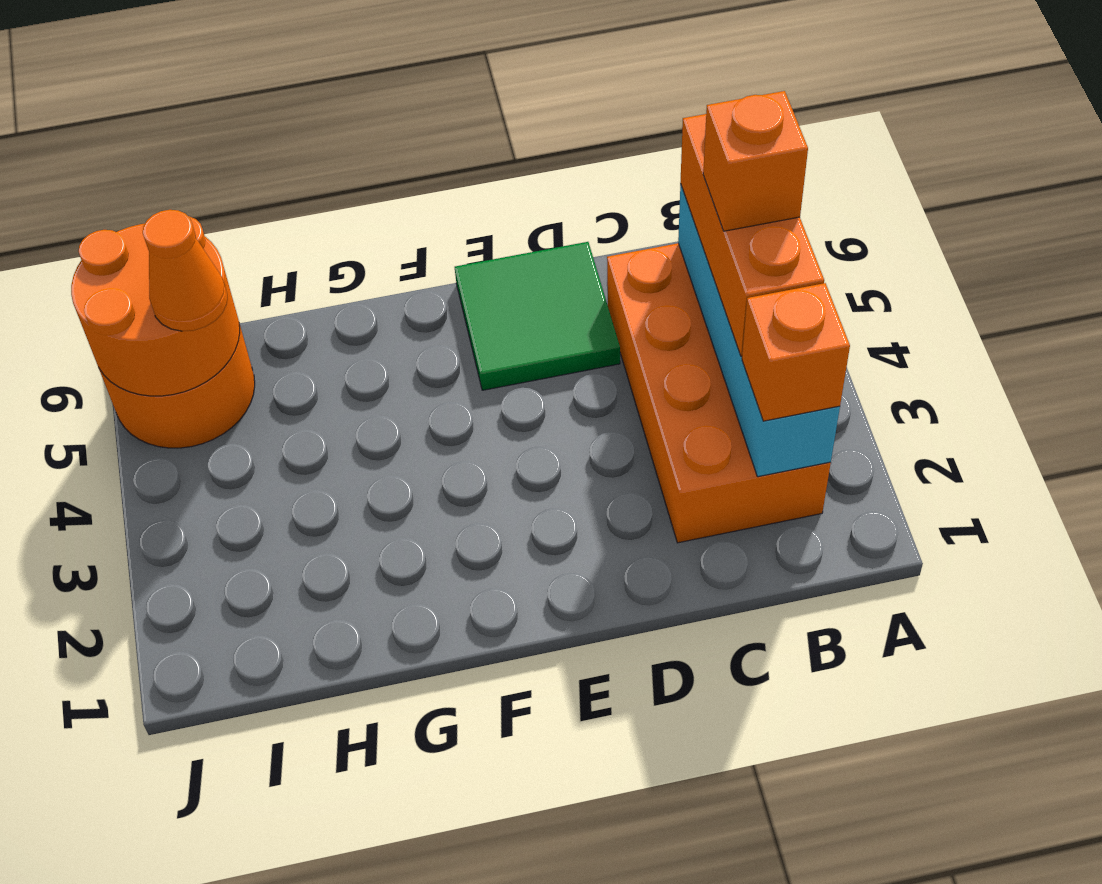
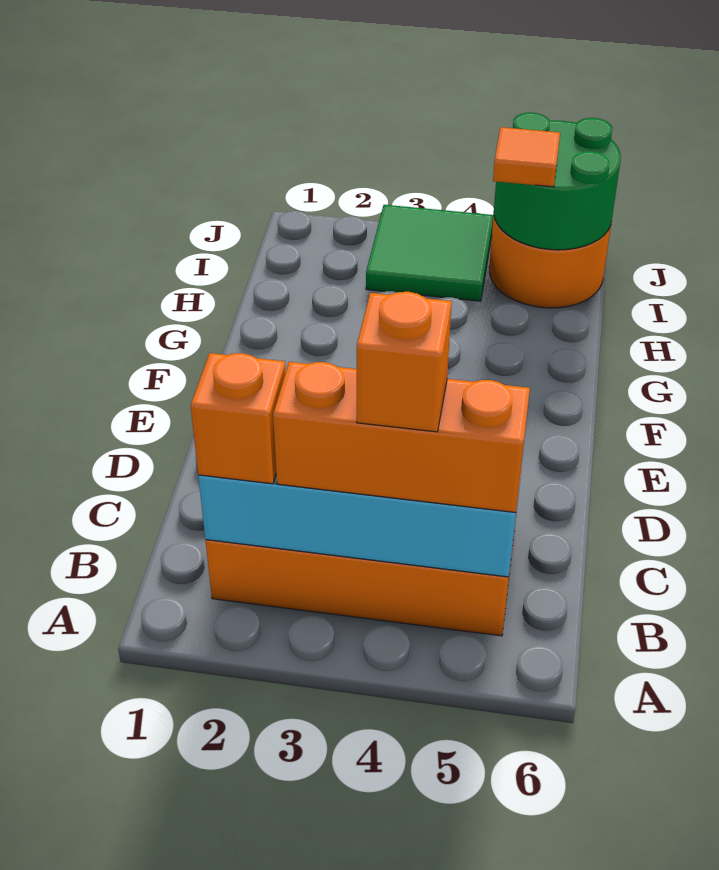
green tile D5:E6 level 1 -> green tile I3:J4 level 1
orange round brick I5:J6 level 2 -> green round brick I5:J6 level 2
orange cone I5 level 3 -> orange tile I5 level 3

